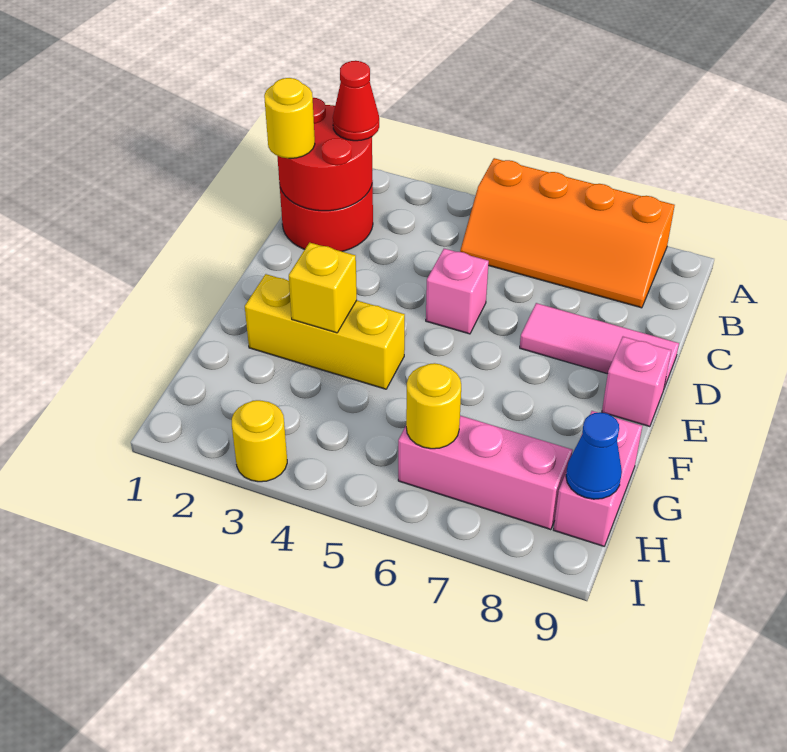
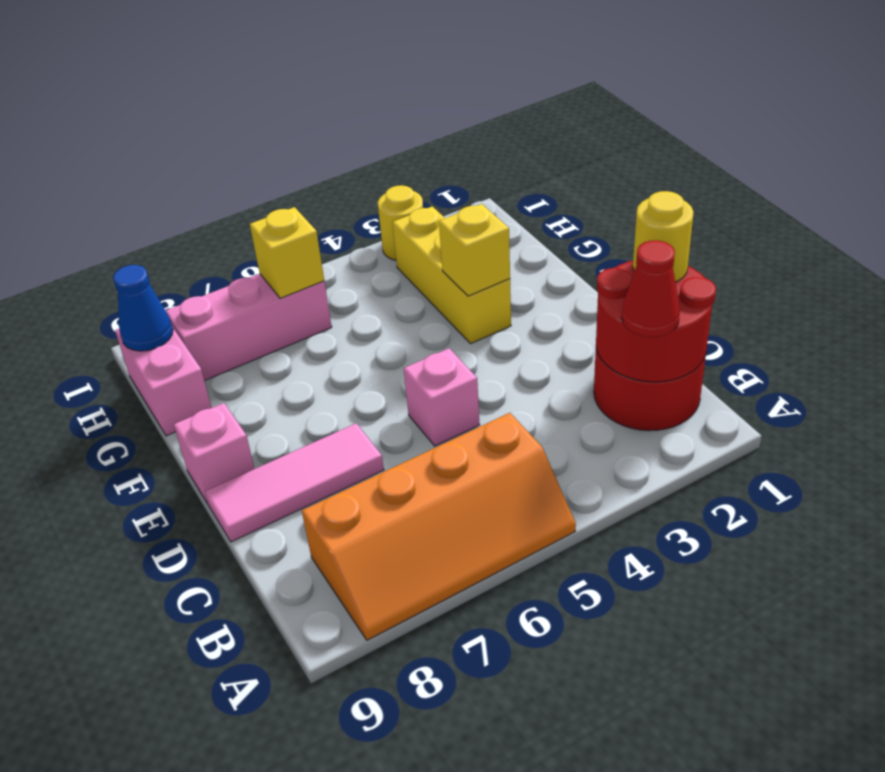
orange slope A5:B8 level 1 top A -> orange slope A5:B8 level 1 top B
yellow brick F2:F4 level 1 -> yellow brick F3:H3 level 1
yellow round brick H6 level 2 -> yellow brick H6 level 2

